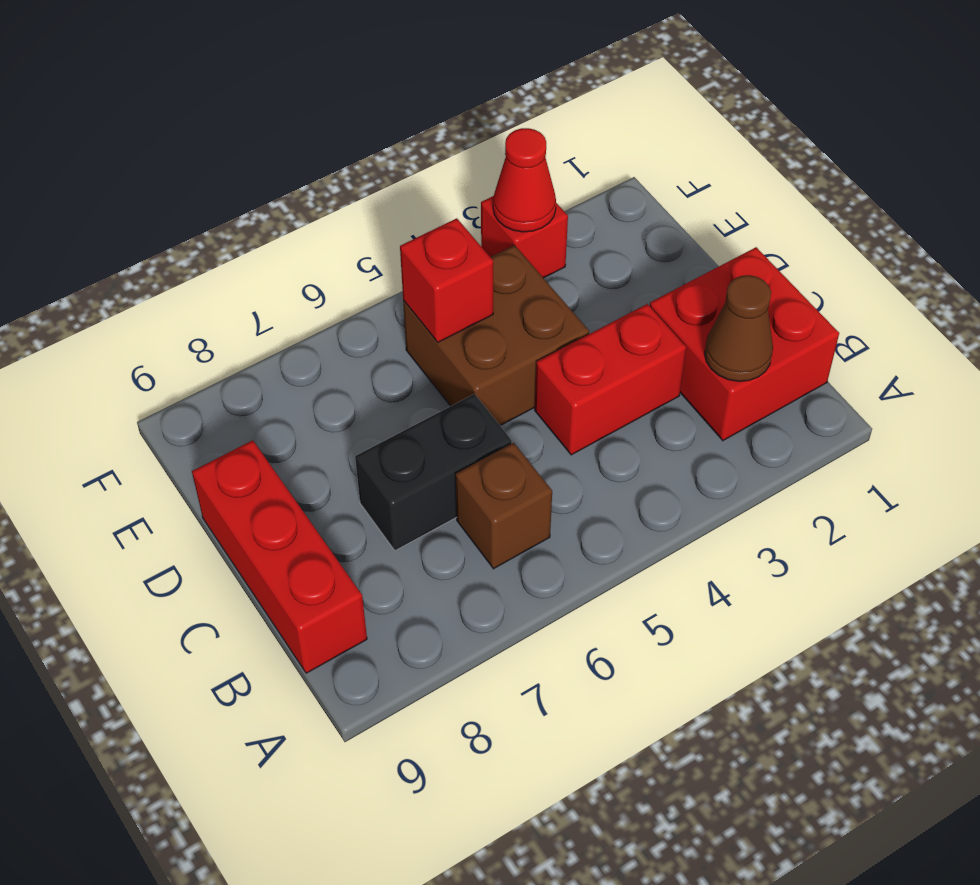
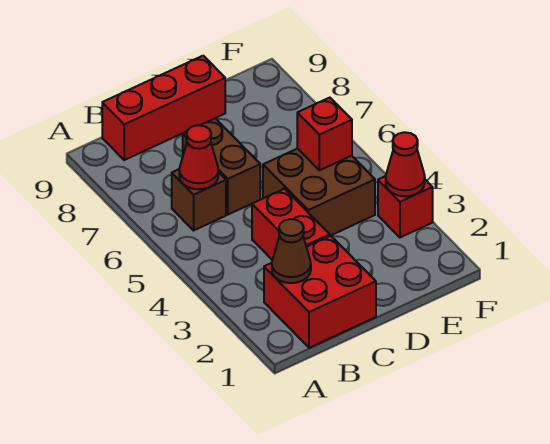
none -> red cone B6 level 2
black brick C6:C7 level 1 -> brown brick C6:C7 level 1

